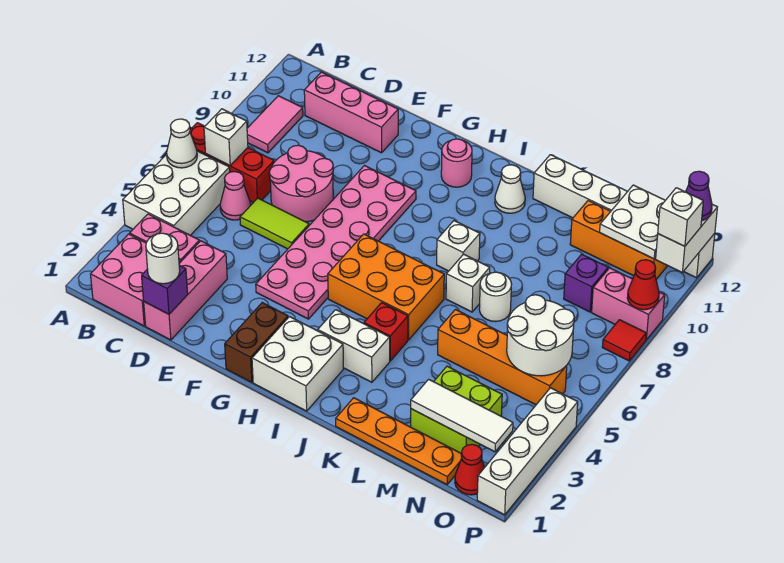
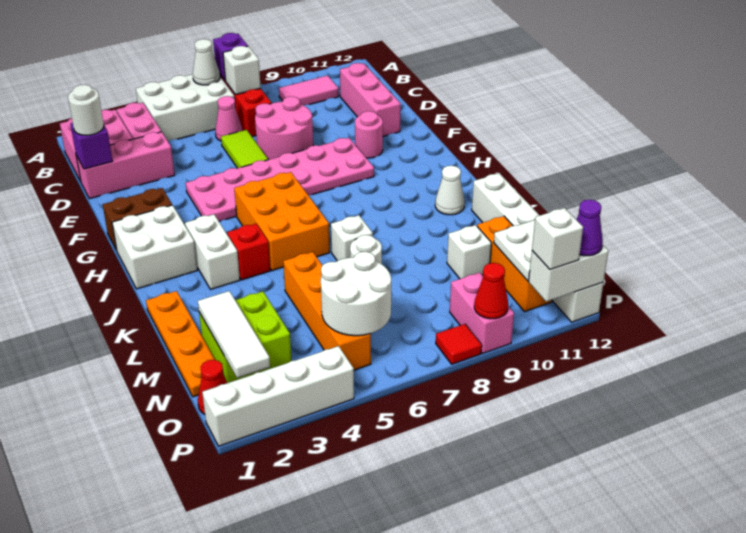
pink round brick H11 level 1 -> pink round brick F10 level 1
white brick J8 level 1 -> white brick M10 level 1
purple brick N9 level 1 -> purple brick A7 level 2

